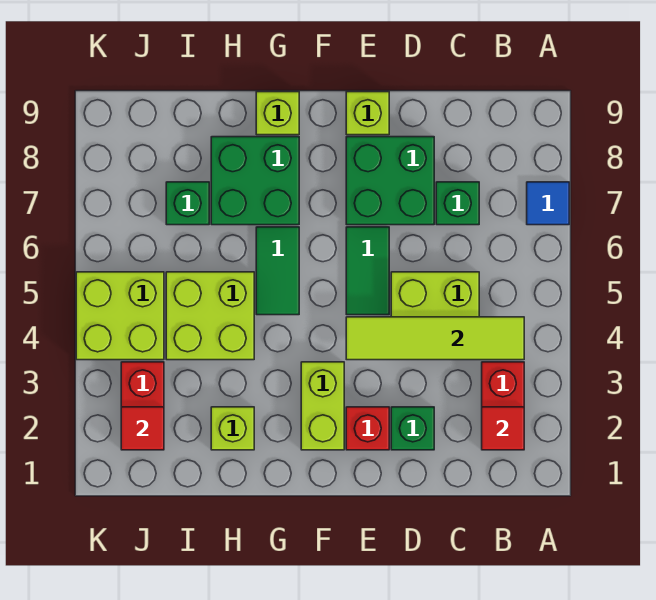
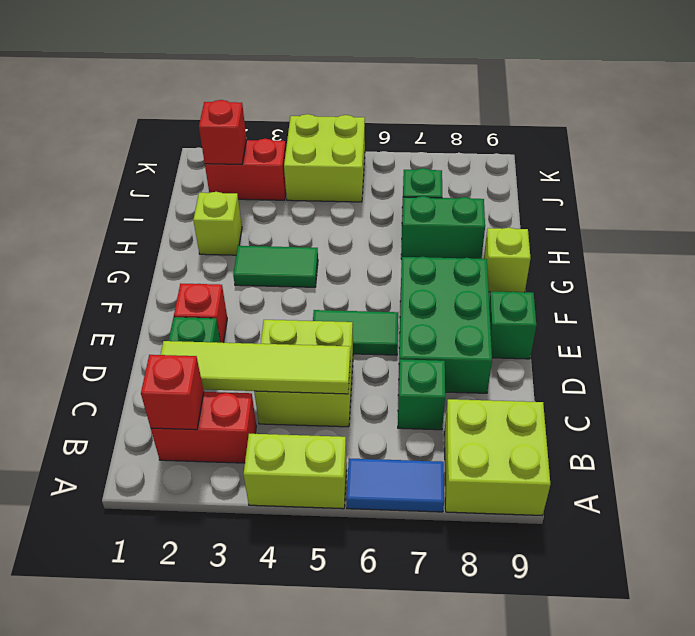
blue tile A7 level 1 -> blue tile A6:A7 level 1
red tile B2 level 2 -> red brick B2 level 2
lime tile B4:E4 level 2 -> lime tile C2:C5 level 2
green brick D7:E8 level 1 -> green brick D7:F8 level 1
lime brick E9 level 1 -> green brick E9 level 1
lime brick F2:F3 level 1 -> lime brick A4:A5 level 1
green tile G5:G6 level 1 -> green tile G3:G4 level 1
green brick G7:H8 level 1 -> green brick H7:H8 level 1
lime brick H4:I5 level 1 -> lime brick A8:B9 level 1
red tile J2 level 2 -> red brick J2 level 2

